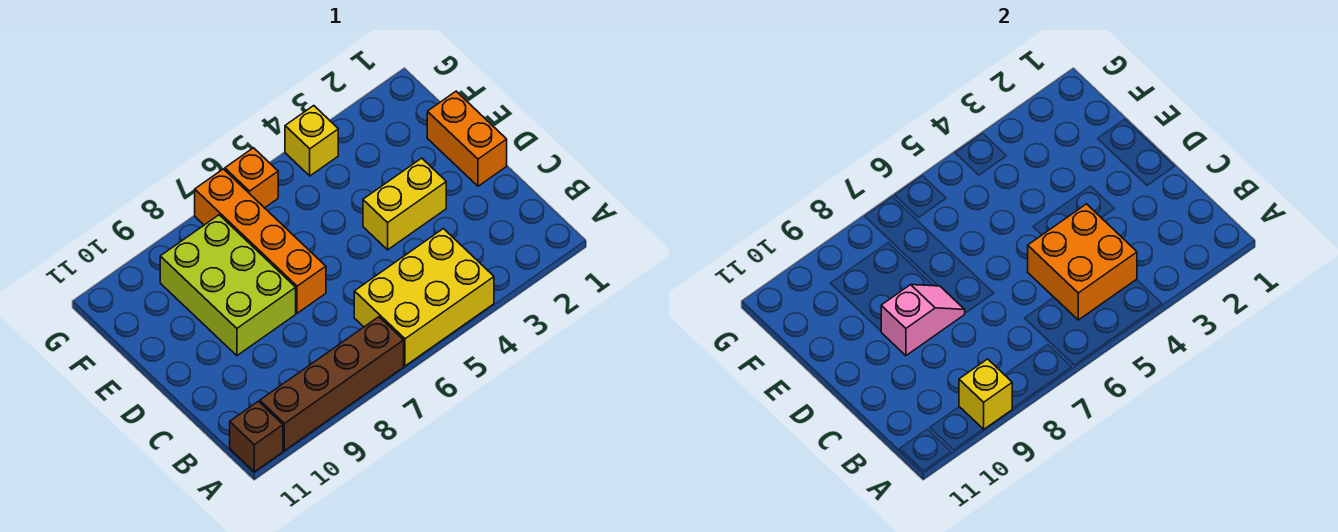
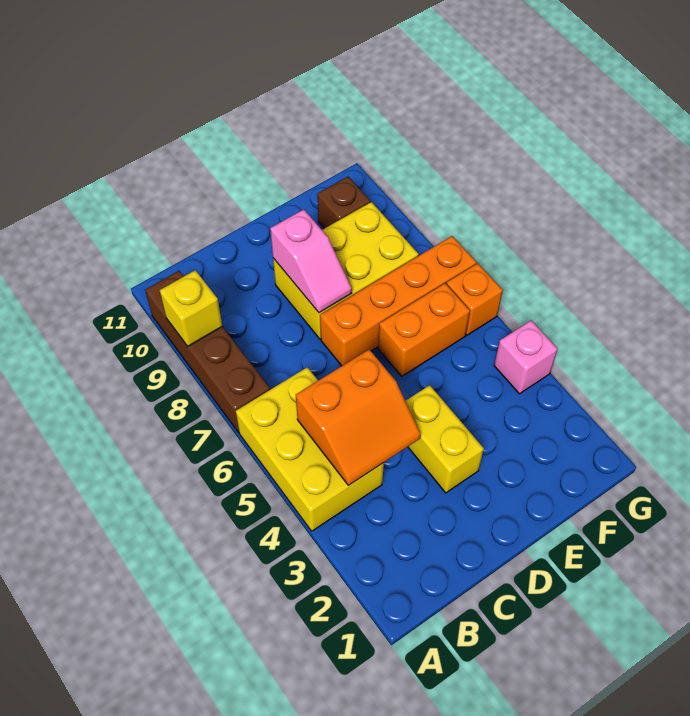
brown brick A11 level 1 -> brown brick F10 level 1
orange brick B4:C5 level 2 -> orange slope B4:C5 level 2 top 5
orange brick D1:E1 level 1 -> orange brick E6:F6 level 1
lime brick D8:F9 level 1 -> yellow brick D8:F9 level 1
yellow brick G4 level 1 -> pink brick G4 level 1

